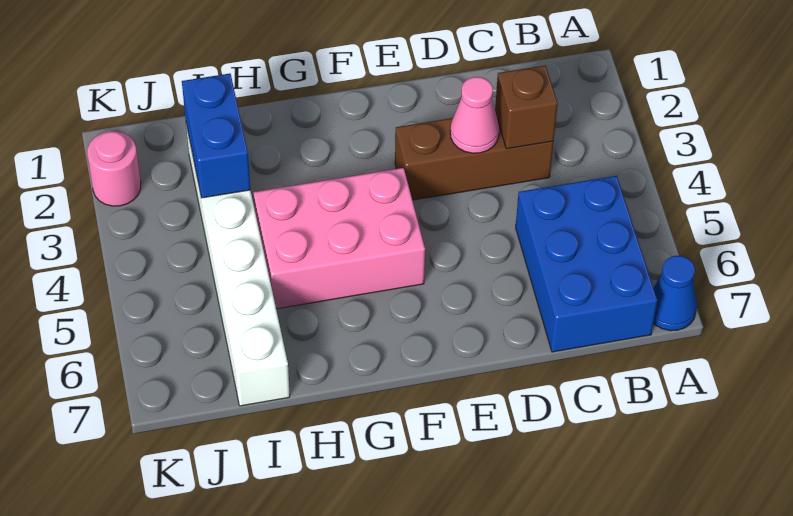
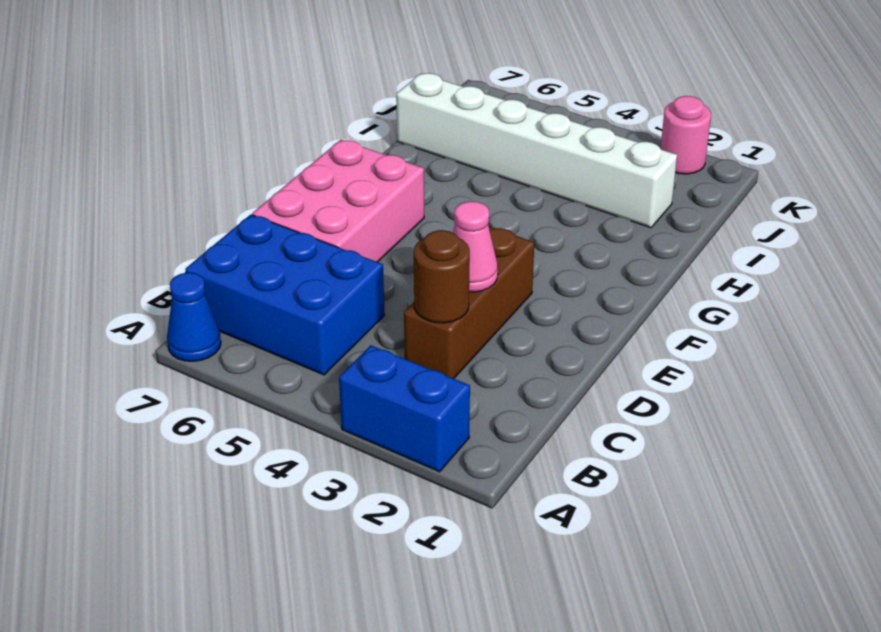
brown brick C3 level 2 -> brown round brick C3 level 2
pink brick F4:H5 level 1 -> pink brick D6:F7 level 1
blue brick I2:I3 level 2 -> blue brick A2:A3 level 1

